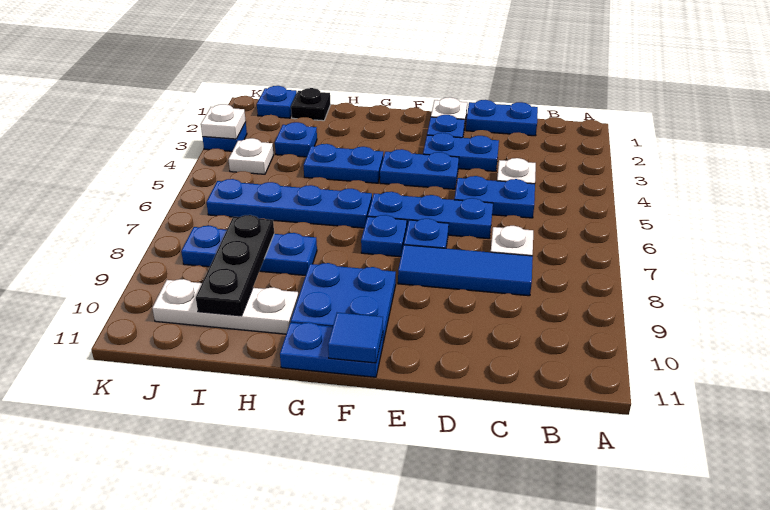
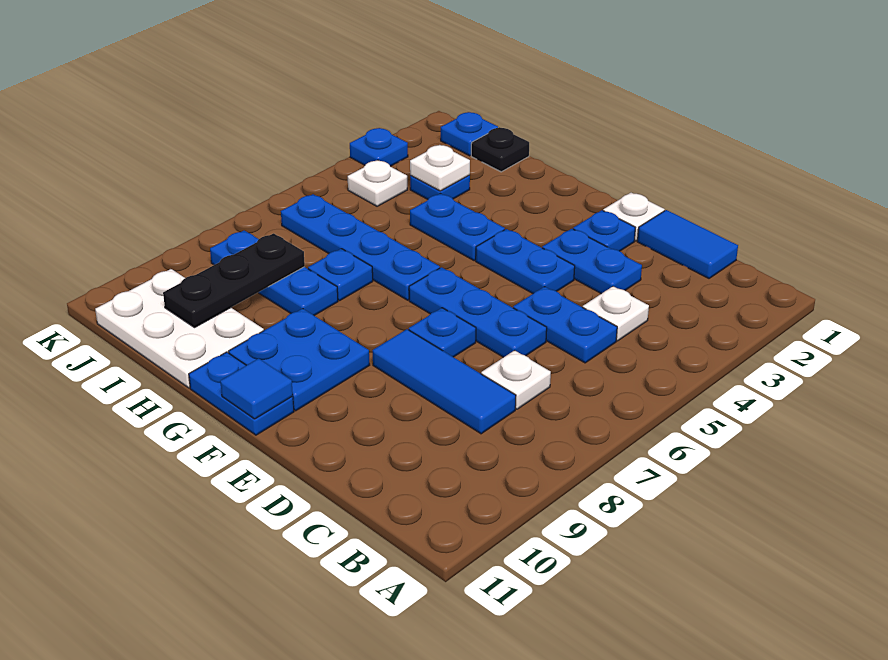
blue plate C1:D1 level 1 -> blue tile C1:D1 level 1
blue plate F7 level 1 -> blue plate H7 level 1
white plate H10:J10 level 1 -> white plate H10:J11 level 1
white plate K3 level 2 -> white plate I3 level 2

